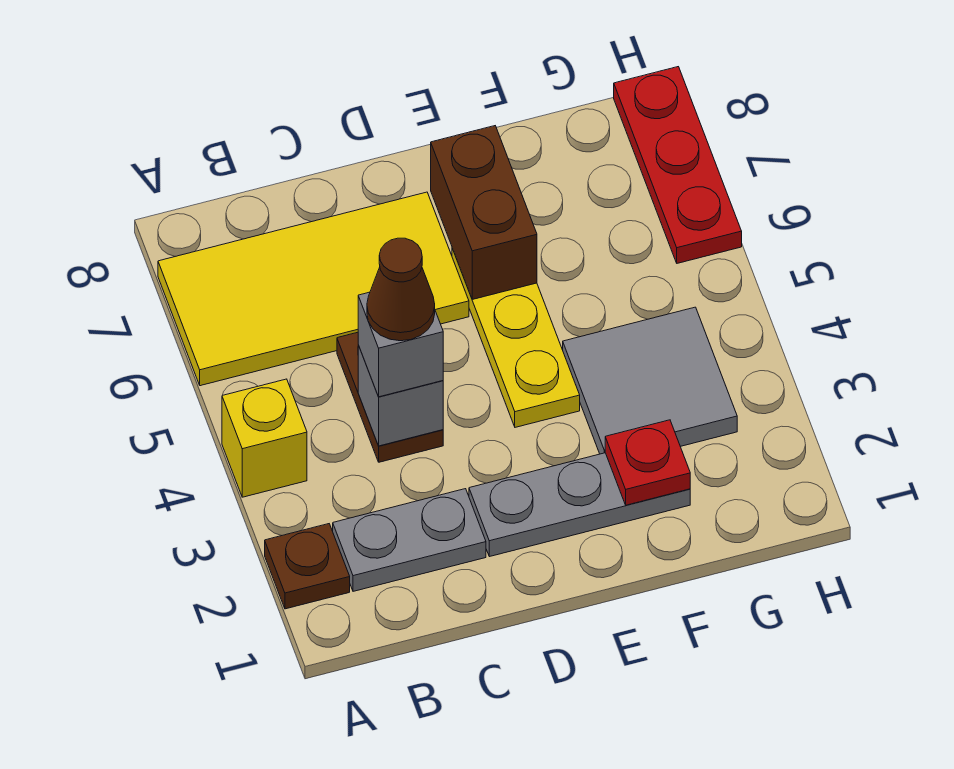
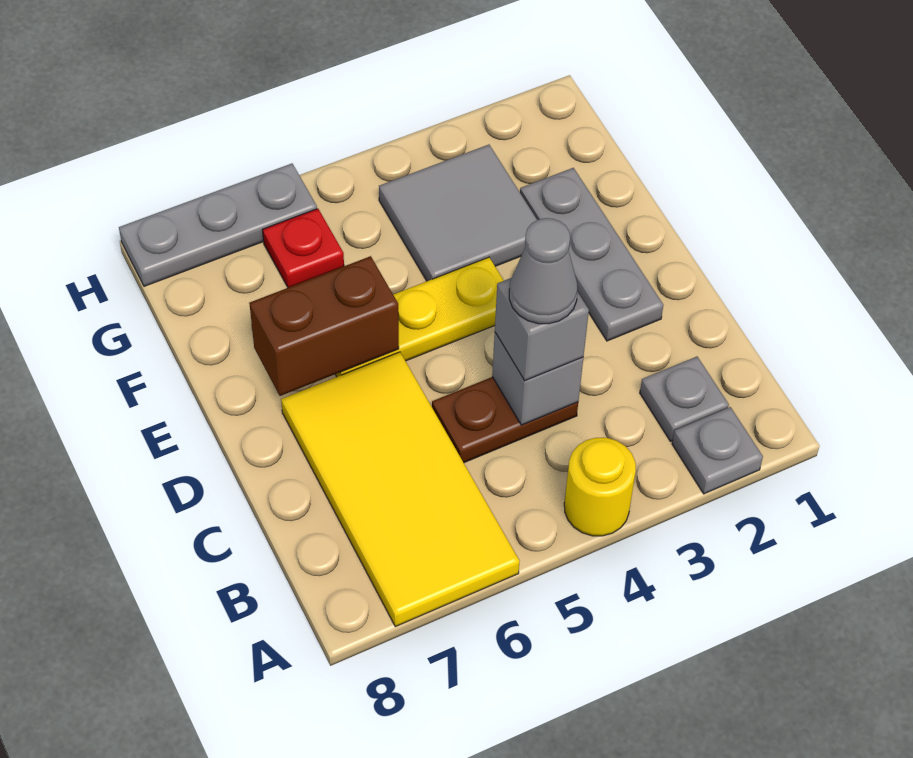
brown plate A2 level 1 -> grey plate A2 level 1
yellow brick A4 level 1 -> yellow round brick A4 level 1
grey plate B2:C2 level 1 -> grey plate B2 level 1
brown cone C4 level 4 -> grey cone C4 level 4
red plate F2 level 2 -> red plate G6 level 1
red plate H6:H8 level 1 -> grey plate H6:H8 level 1

